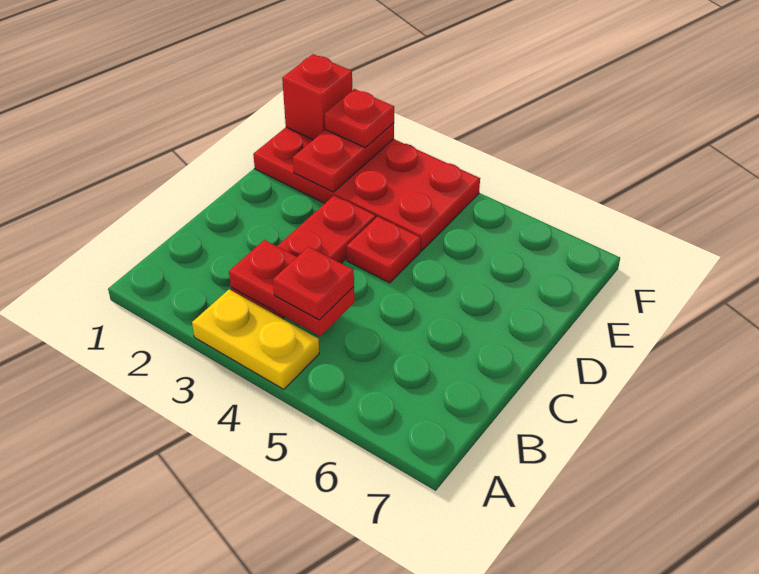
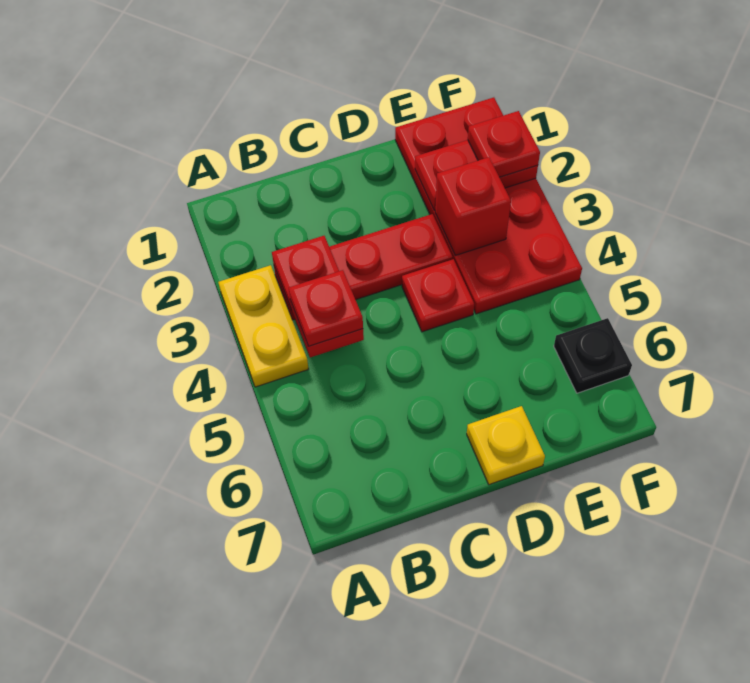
none -> yellow plate D7 level 1
red brick F1 level 2 -> red brick E3 level 2
none -> black plate F6 level 1

